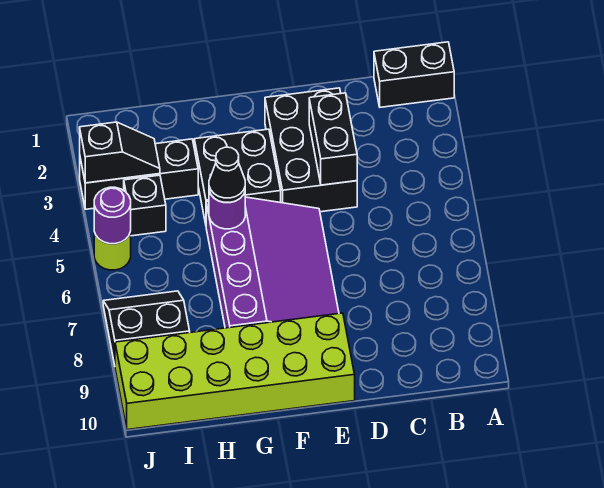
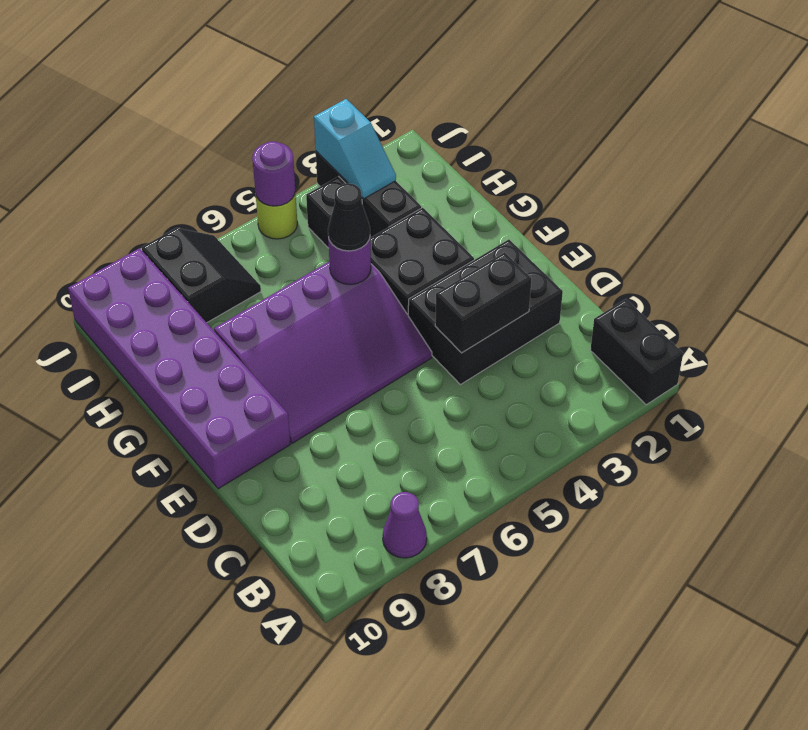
none -> purple cone A8 level 1
lime brick E9:J10 level 1 -> purple brick E9:J10 level 1
black slope I3:J3 level 2 top J -> cyan slope I3:J3 level 2 top J

